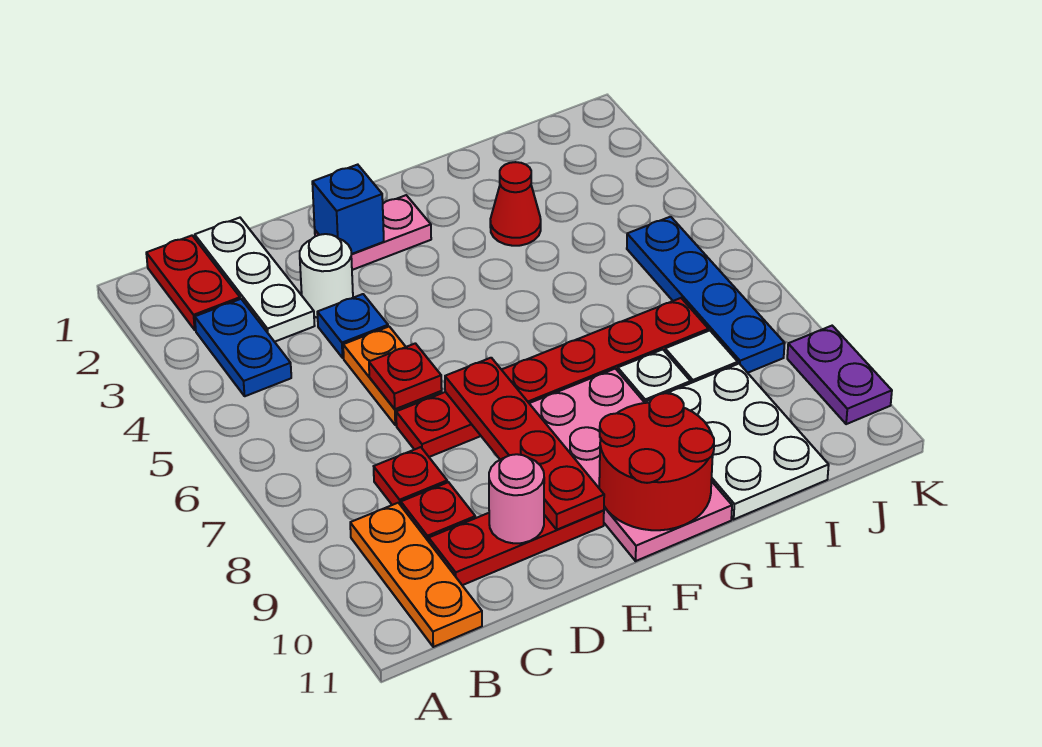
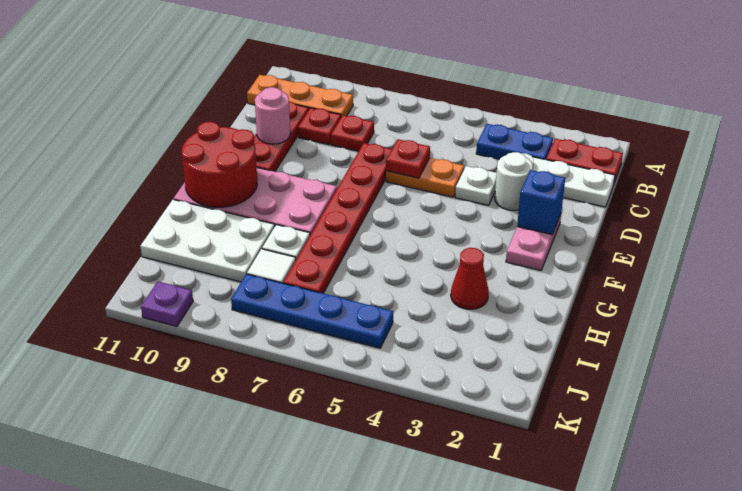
blue plate D4 level 1 -> white plate D4 level 1
red plate E7:E10 level 2 -> none
purple plate K9:K10 level 1 -> purple plate K10 level 1

